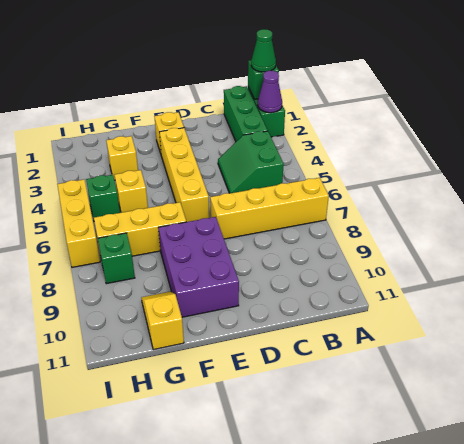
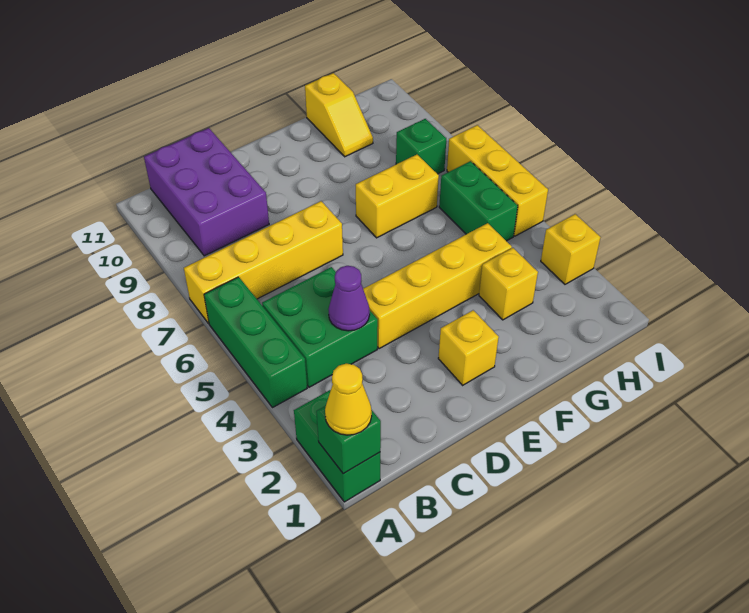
green cone A1 level 3 -> yellow cone A1 level 3
purple cone A2 level 2 -> purple cone C4 level 2
green brick B1:B3 level 1 -> green brick A4:A6 level 1
green slope B4:C5 level 1 top B -> green brick B4:C5 level 1
yellow brick E3:E6 level 1 -> yellow brick D4:G4 level 1
purple brick E8:F10 level 1 -> purple brick B9:C11 level 1
yellow brick F7:H7 level 1 -> yellow brick F7:G7 level 1
yellow brick G5 level 1 -> yellow brick I3 level 1
green brick H5 level 1 -> green brick H5:H6 level 1

